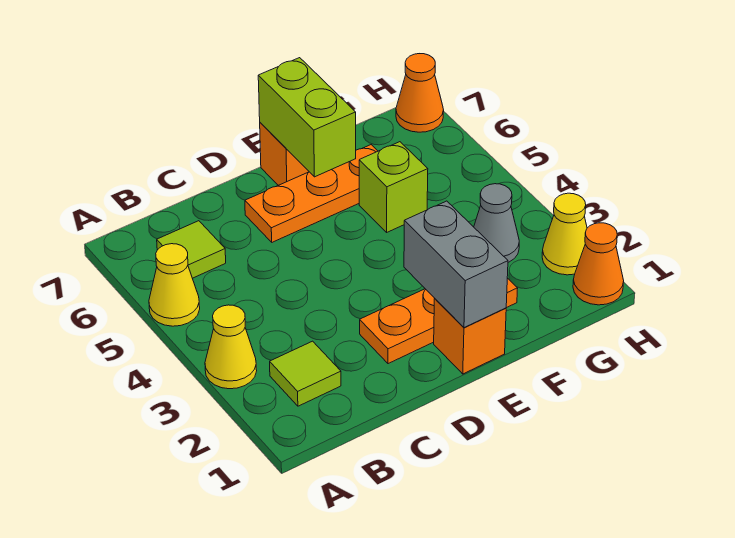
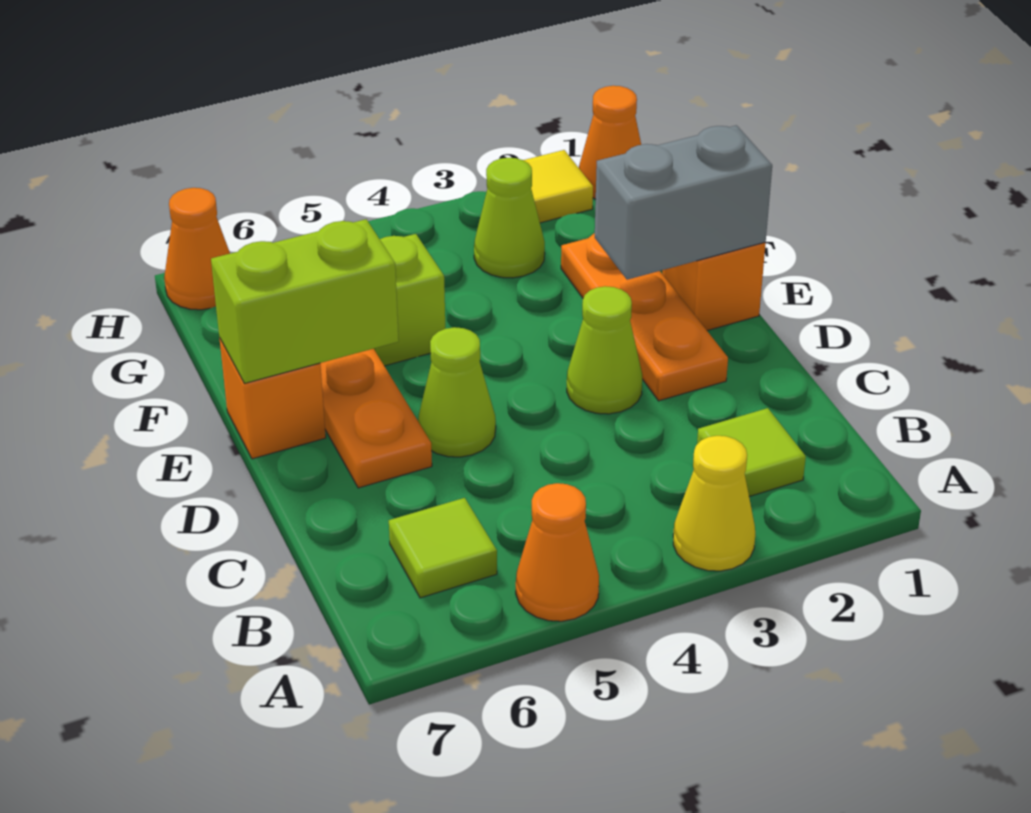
yellow cone A5 level 1 -> orange cone A5 level 1
none -> lime cone D3 level 1
none -> lime cone D5 level 1
grey cone G3 level 1 -> lime cone G3 level 1
yellow cone H2 level 1 -> yellow tile H2 level 1

